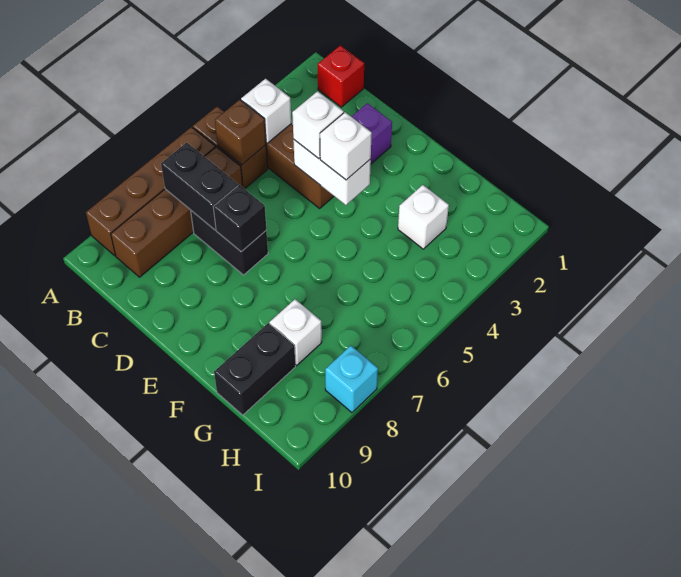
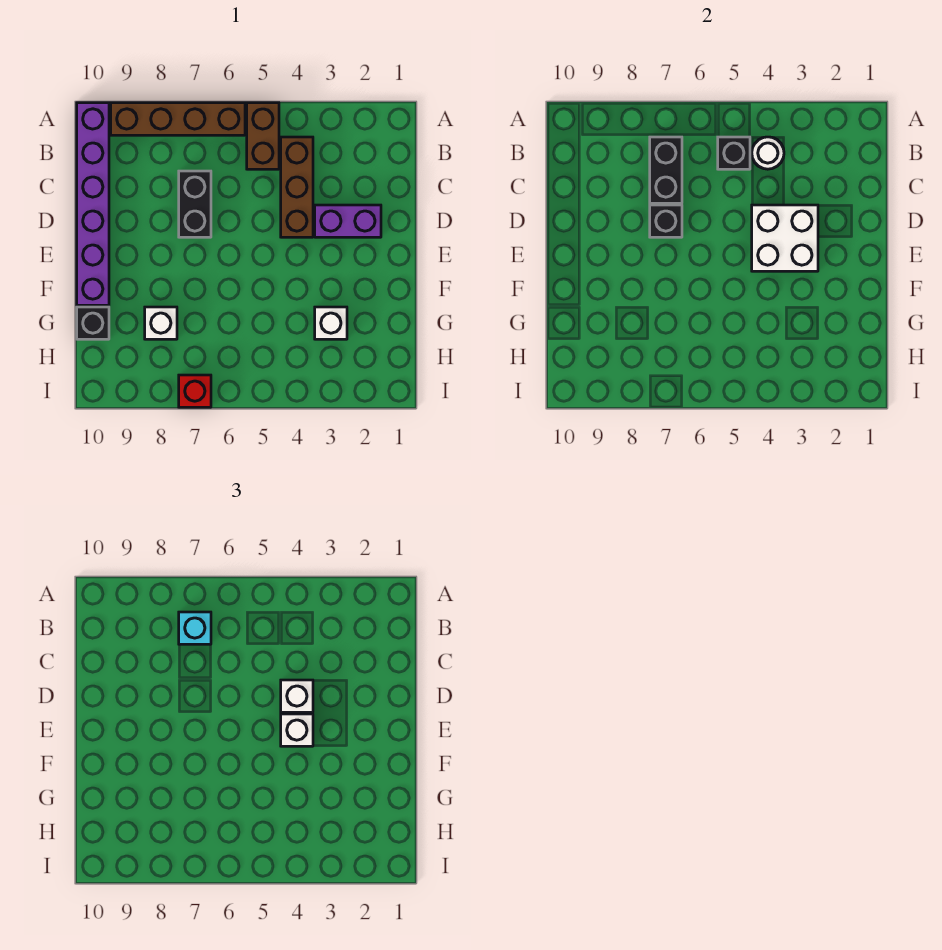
none -> purple brick A10:F10 level 1
red brick B1 level 1 -> red brick I7 level 1
white brick B4 level 2 -> white round brick B4 level 2
brown brick B5 level 2 -> black brick B5 level 2
brown brick B6:B9 level 1 -> none
white brick D4:E4 level 2 -> white brick D3:E4 level 2
black brick G9:G10 level 1 -> black brick G10 level 1
cyan brick I8 level 1 -> cyan brick B7 level 3

